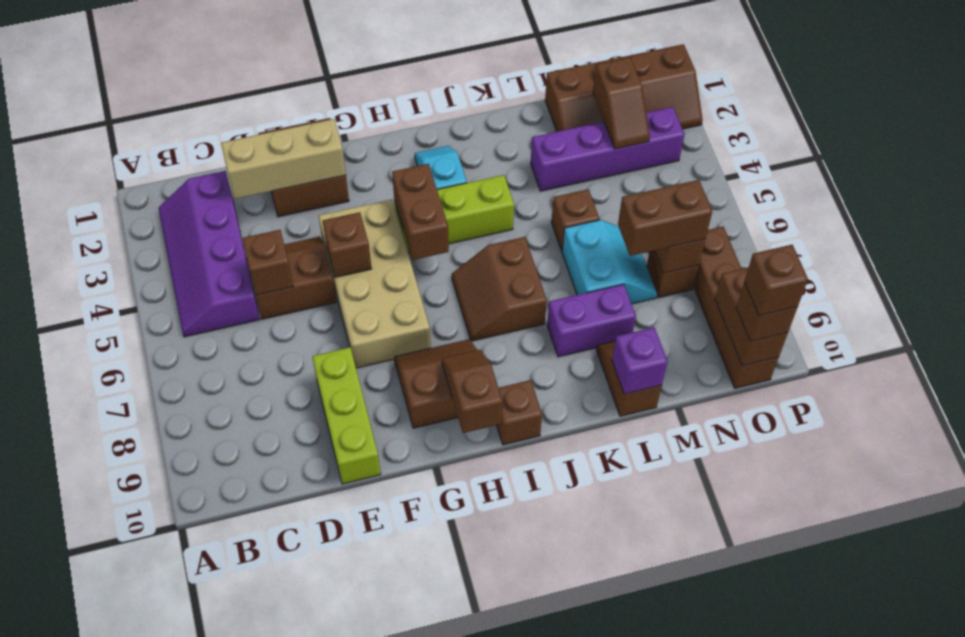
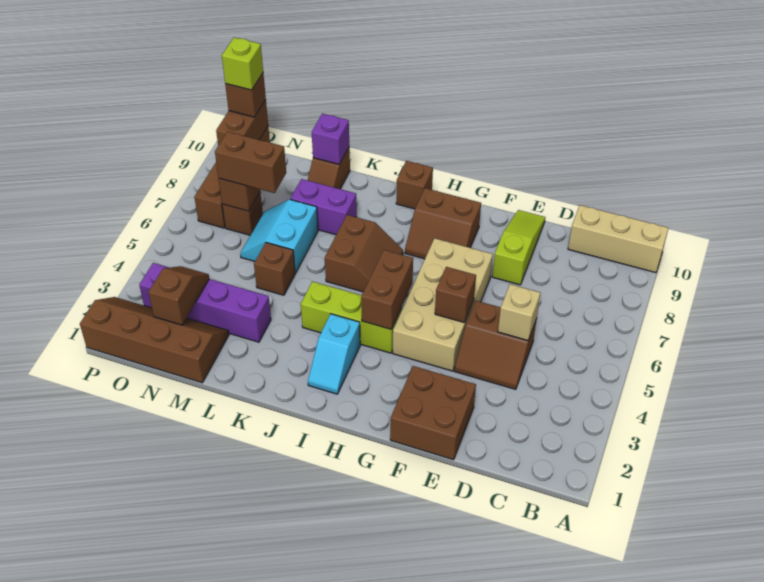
purple slope B2:C5 level 1 top C -> none
tan brick D2:F2 level 2 -> tan brick A10:C10 level 1
brown brick D5 level 2 -> tan brick D5 level 2
lime brick E8:E10 level 1 -> lime slope E8:E10 level 1 top 8
brown slope H9:H10 level 2 top 10 -> none
brown brick O10 level 4 -> lime brick O10 level 4

